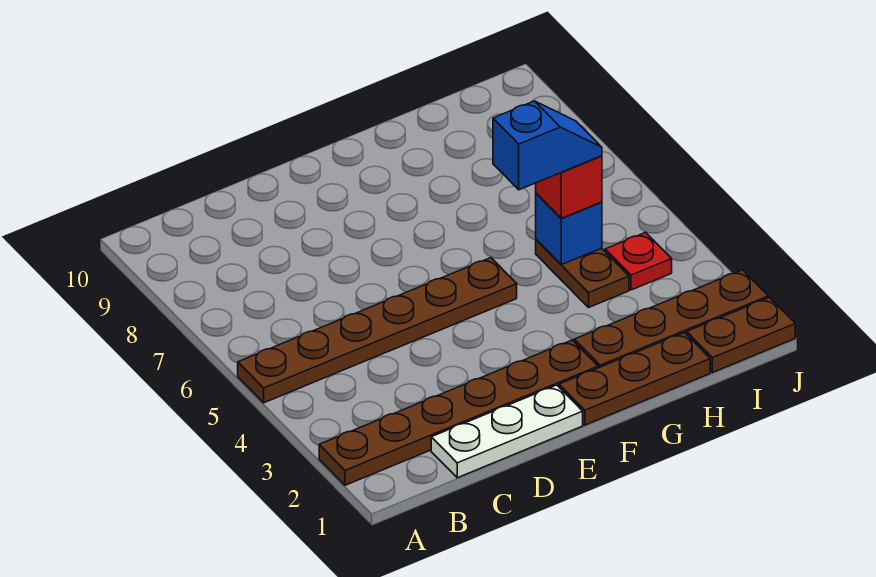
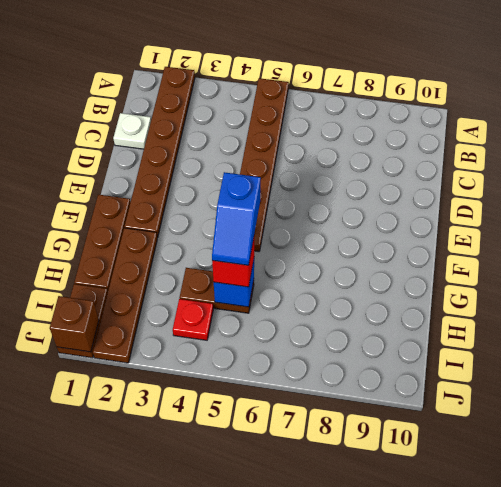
white plate C1:E1 level 1 -> white plate C1 level 1
none -> brown brick J1 level 2

